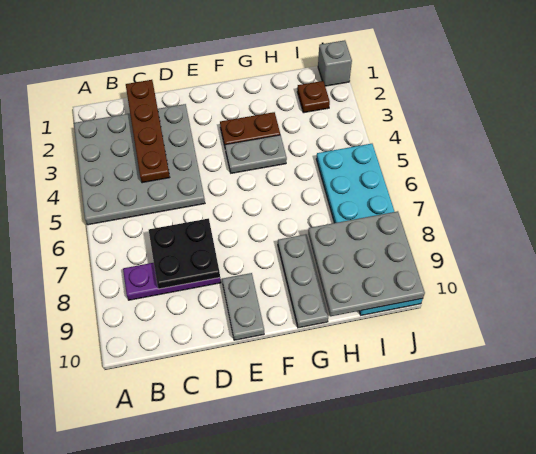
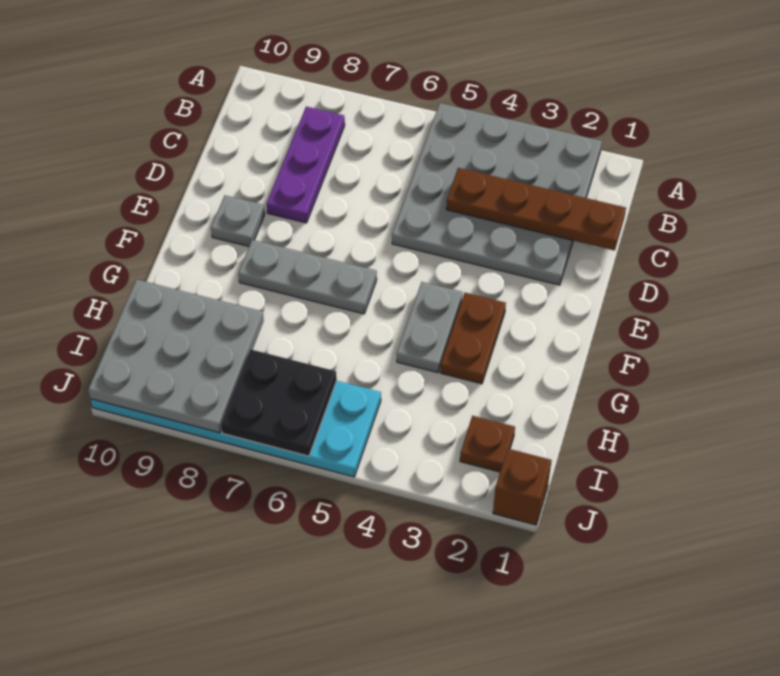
black plate C7:D8 level 2 -> black plate I6:J7 level 2
grey plate E9:E10 level 1 -> grey plate E9 level 1
grey plate G8:G10 level 1 -> grey plate F6:F8 level 1
grey brick J1 level 1 -> brown brick J1 level 1

